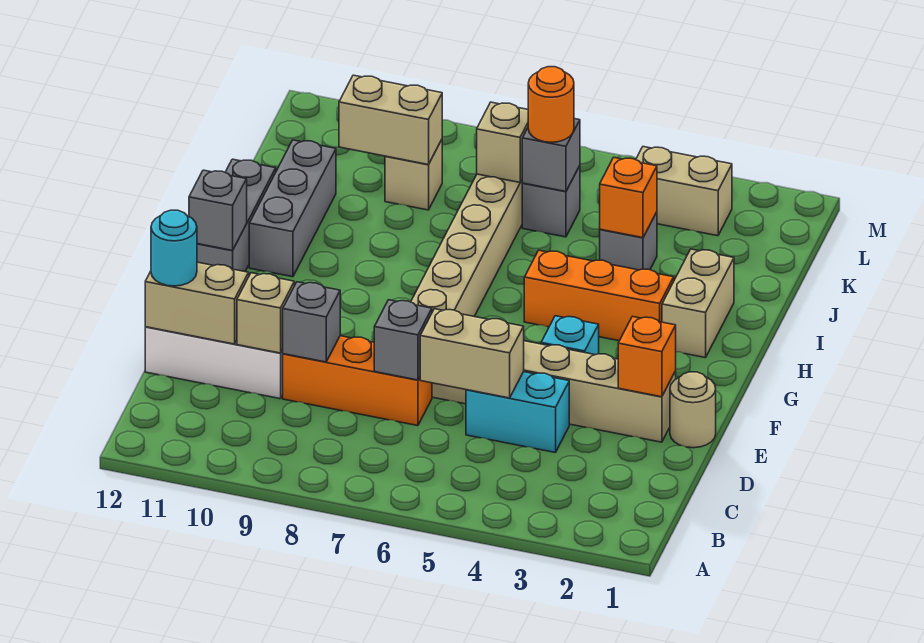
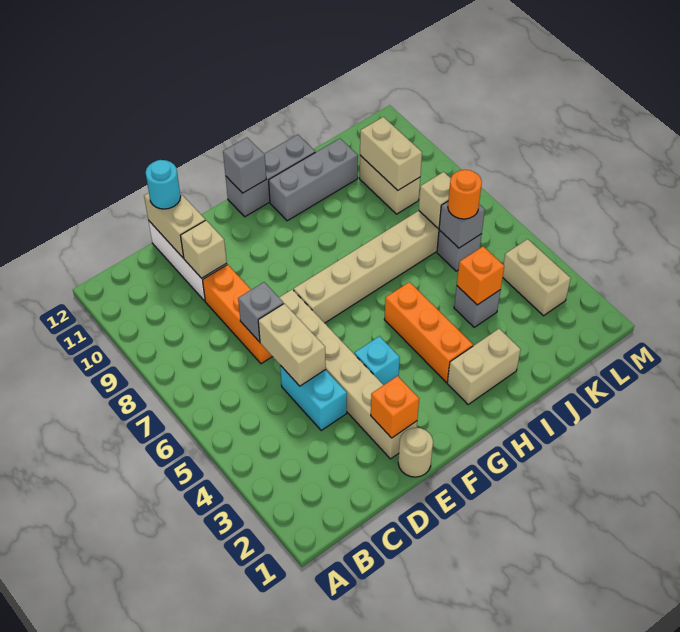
grey brick D9 level 2 -> none
tan brick K9 level 1 -> tan brick K9:K10 level 1

